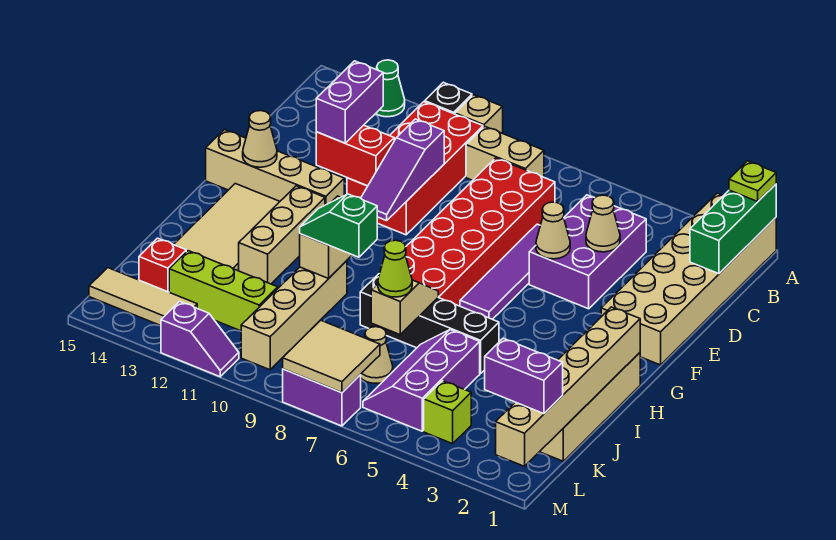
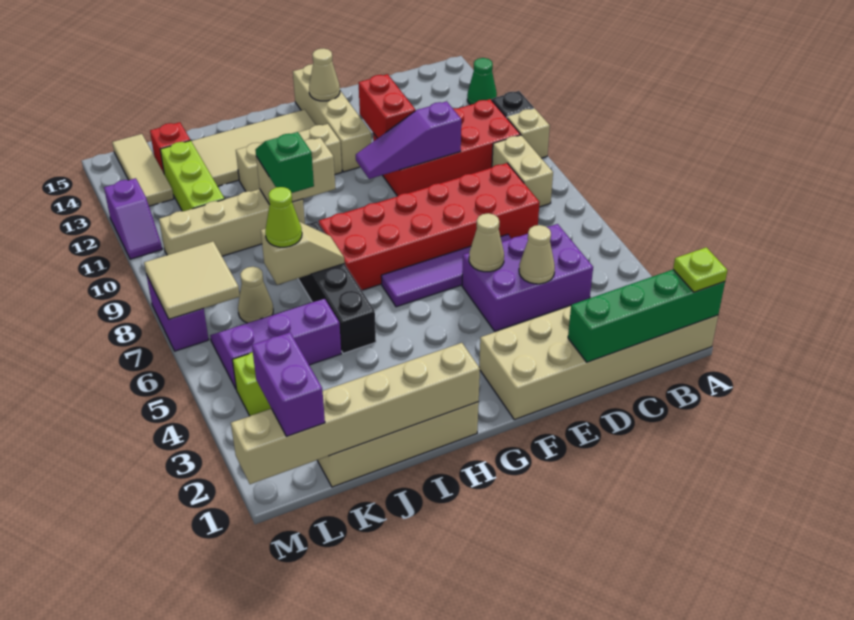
green brick A1:C1 level 2 -> green brick A1:D1 level 2
purple brick D12:E12 level 3 -> none

